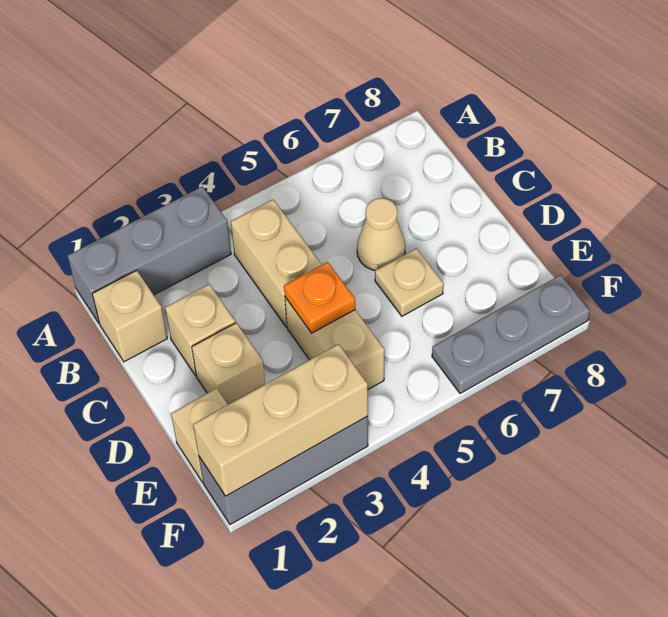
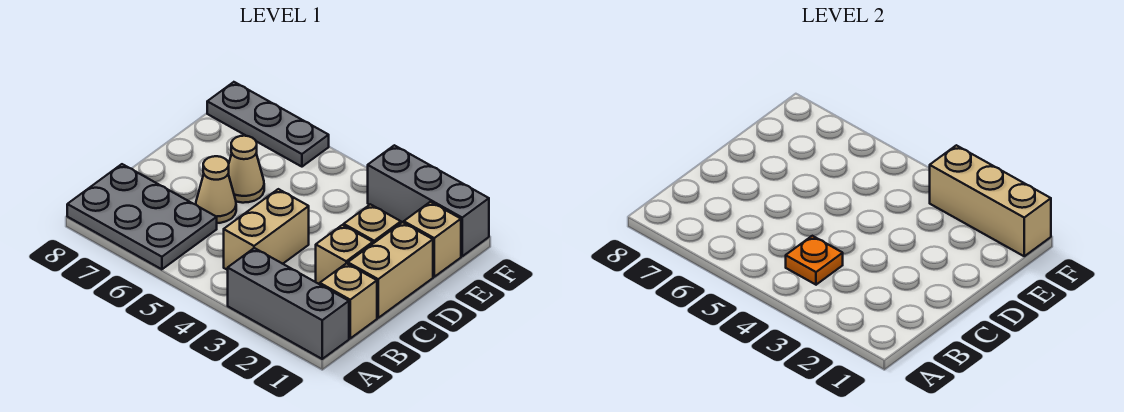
none -> grey plate A6:B8 level 1
tan brick D4:E4 level 1 -> tan brick C1:D1 level 1
orange plate D4 level 2 -> orange plate B4 level 2
tan plate D6 level 1 -> tan cone D6 level 1

